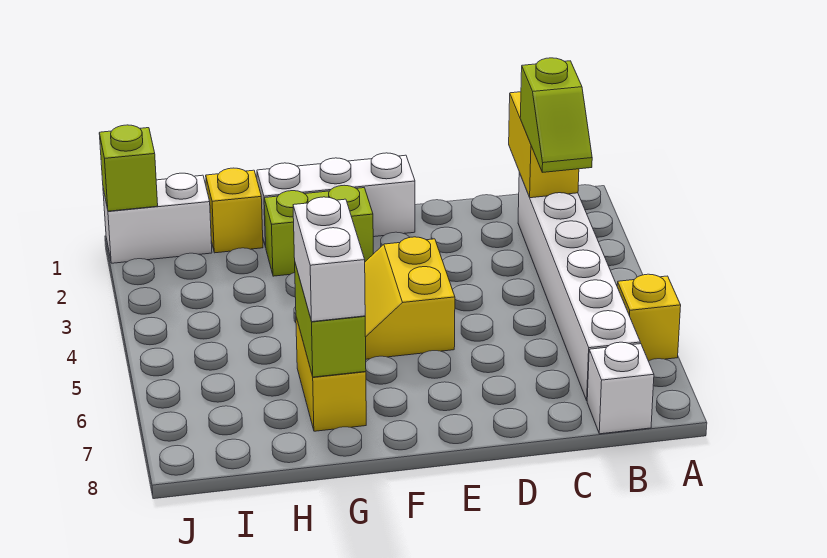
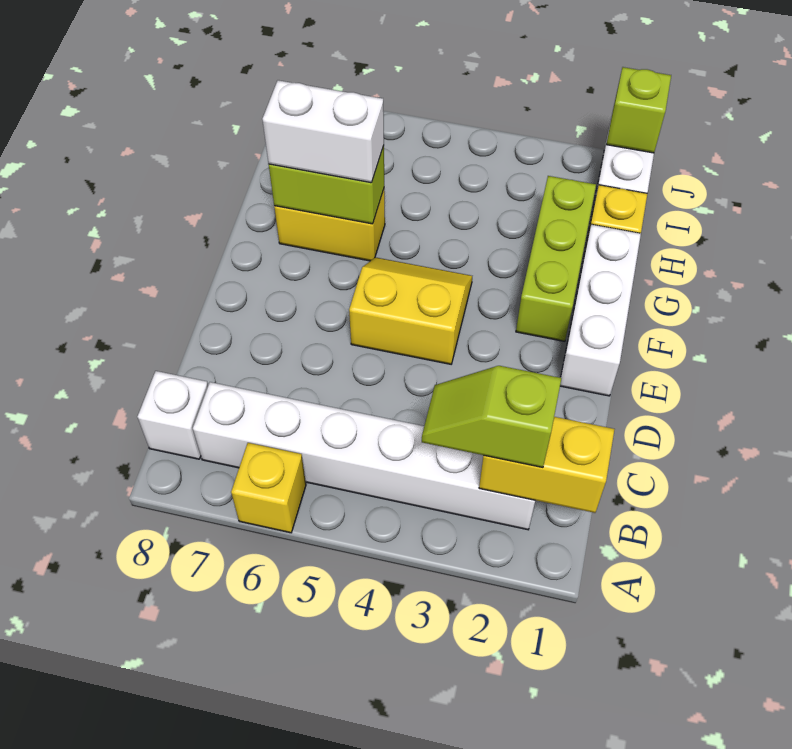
lime brick F2:G2 level 1 -> lime brick F2:H2 level 1

